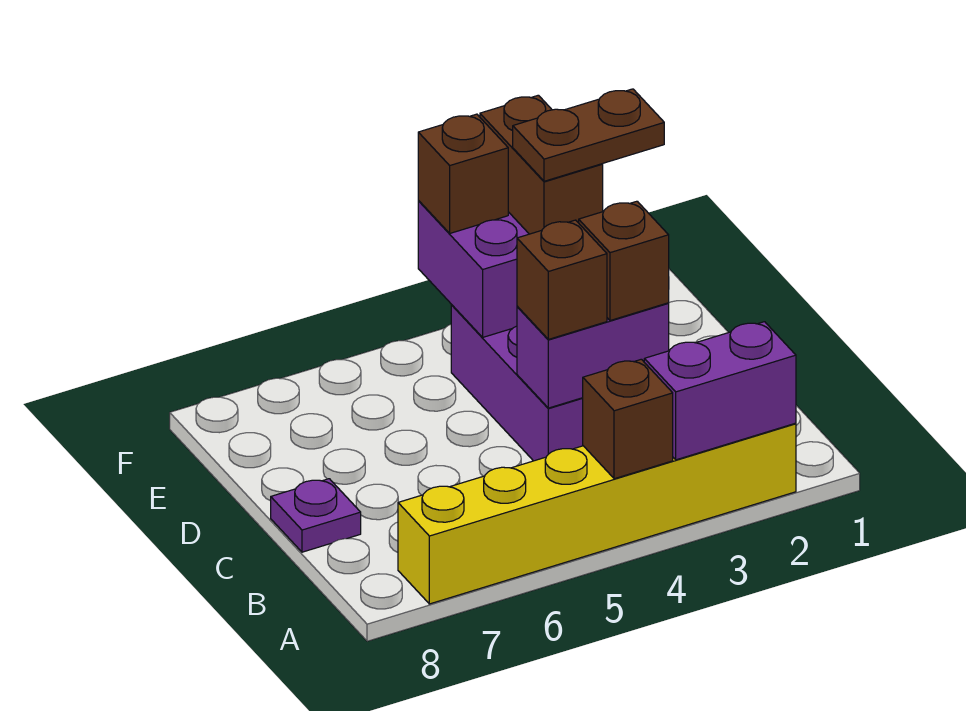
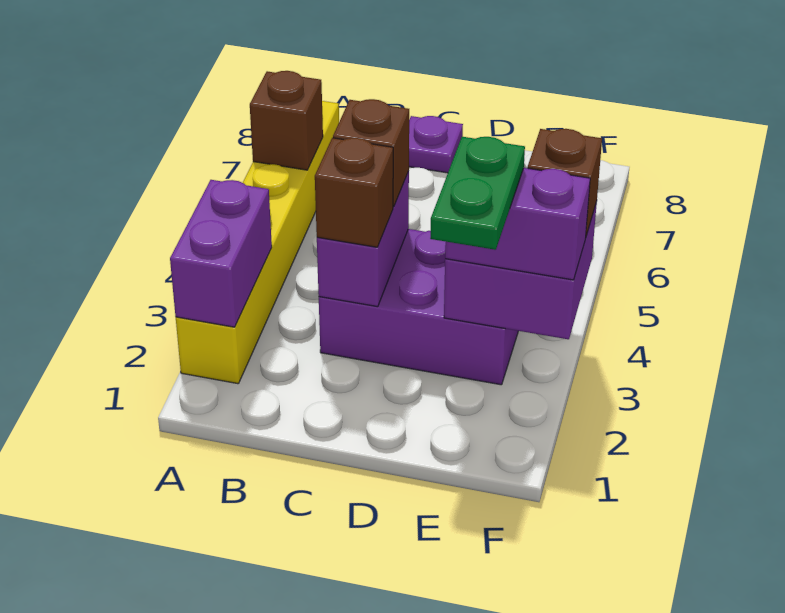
brown brick A4 level 2 -> brown brick A6 level 2
brown plate E2:E3 level 4 -> green plate E2:E3 level 4
brown brick E3:F3 level 3 -> purple brick E3:F3 level 3

